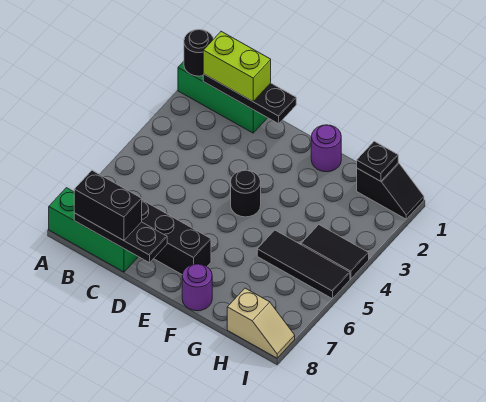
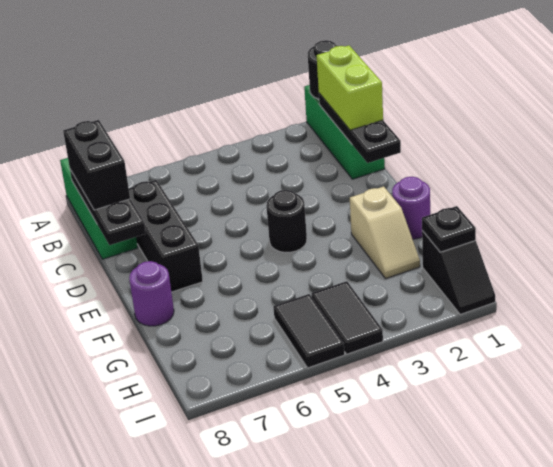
black tile G5:I5 level 1 -> black tile H5:I5 level 1
tan slope H8:I8 level 1 top H -> tan slope F2:G2 level 1 top F

